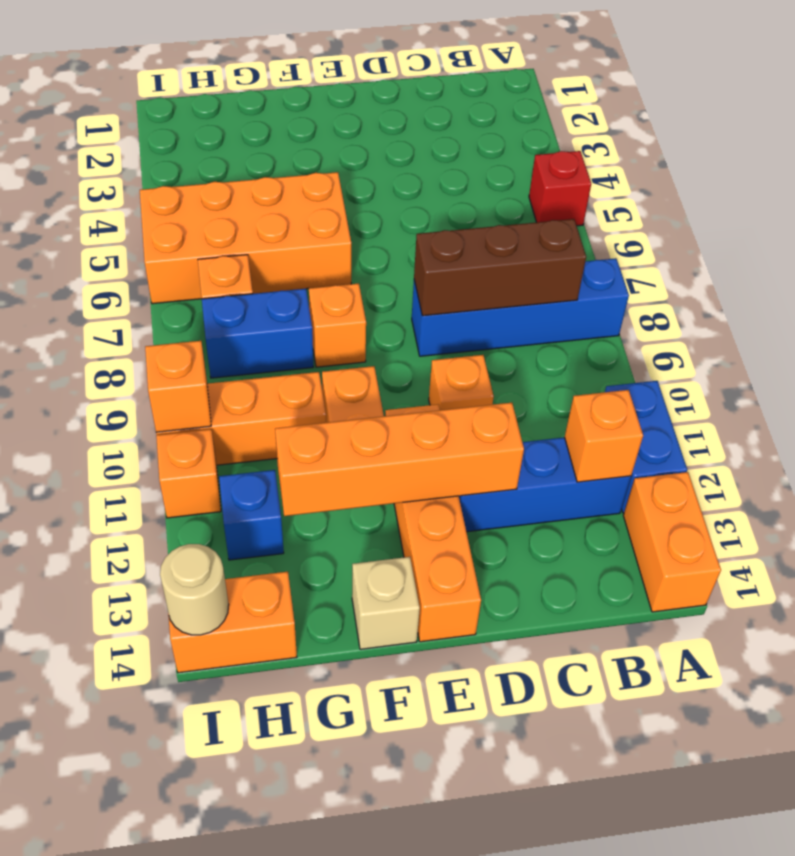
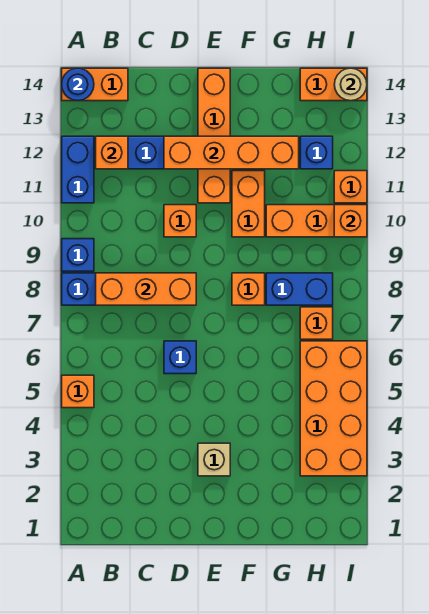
red brick A5 level 1 -> orange brick A5 level 1
none -> blue brick A9 level 1
orange brick A13:A14 level 1 -> orange brick A14:B14 level 1
none -> blue round brick A14 level 2
brown brick B8:D8 level 2 -> orange brick B8:D8 level 2
none -> blue brick D6 level 1
orange brick F5:I6 level 1 -> orange brick H3:I6 level 1
tan brick F14 level 1 -> tan brick E3 level 1

